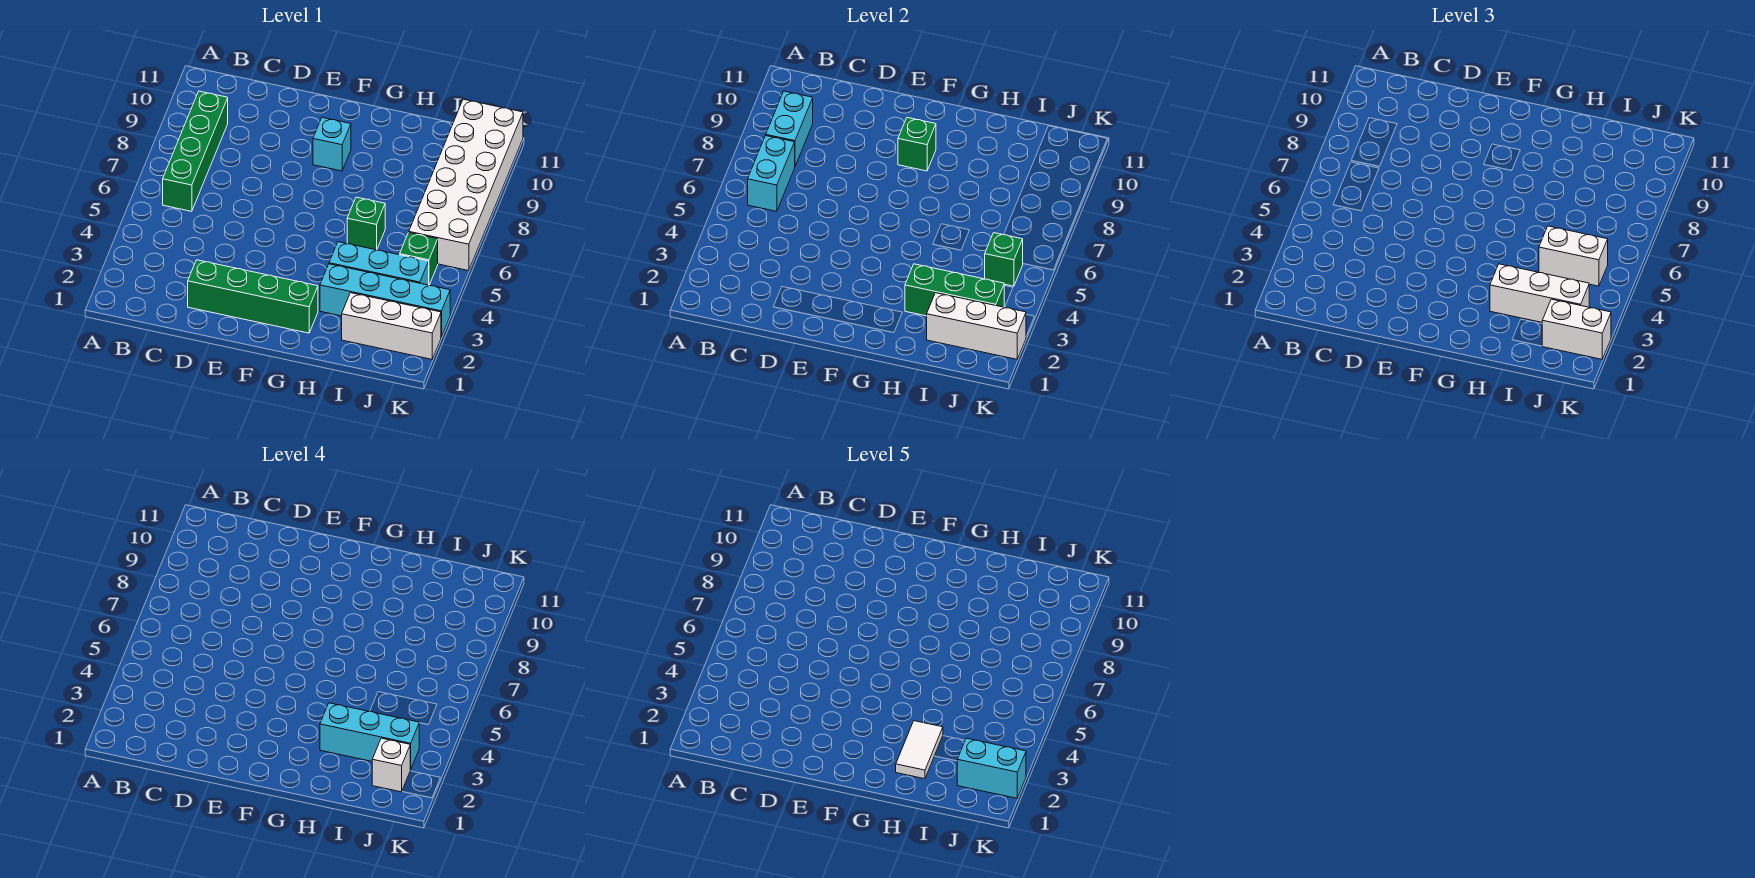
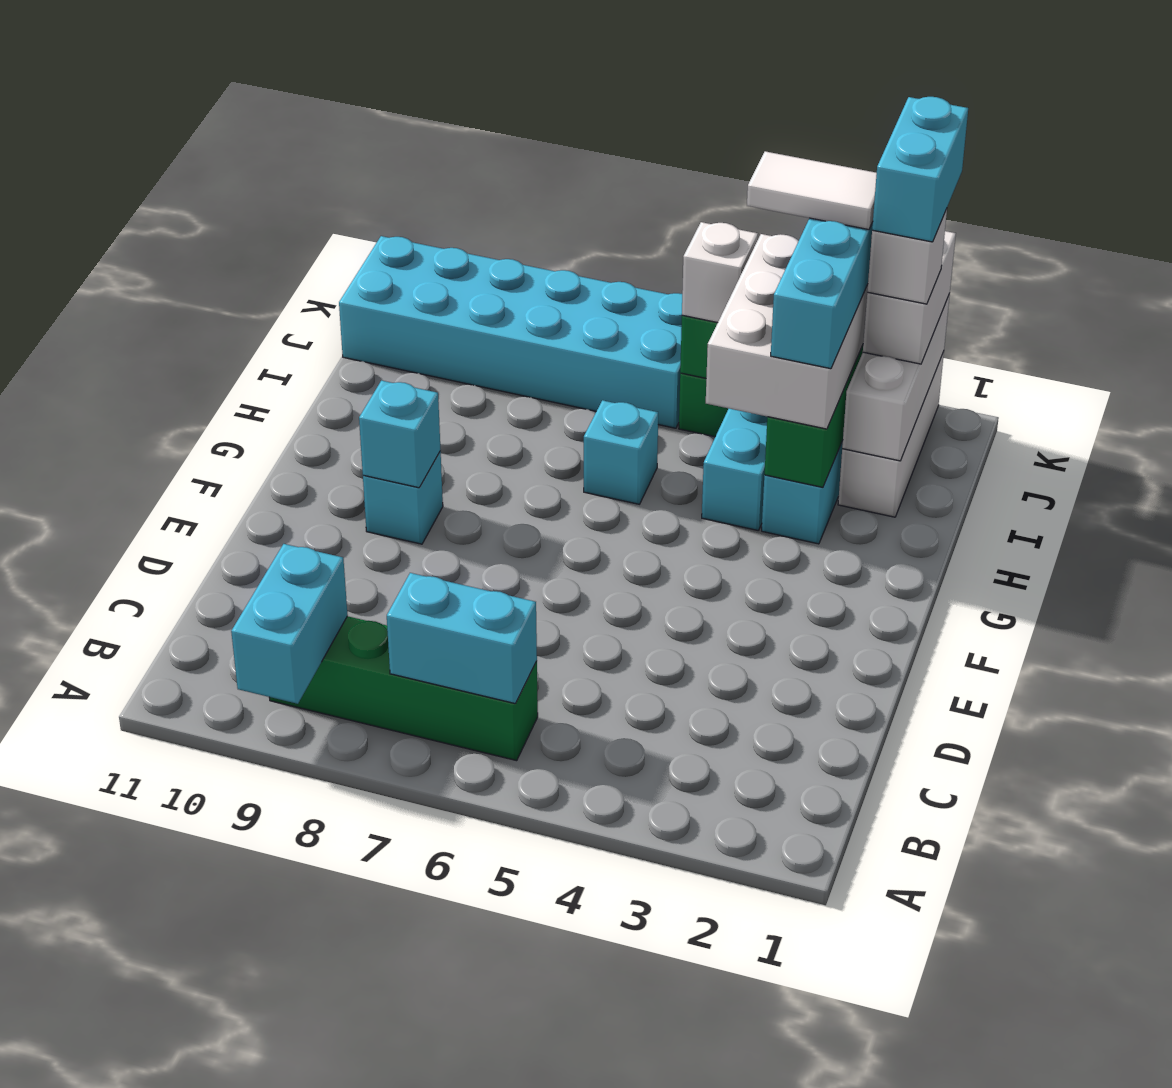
cyan brick B8:B9 level 2 -> cyan brick A9:B9 level 2
green brick D2:G2 level 1 -> none
green brick F9 level 2 -> cyan brick F9 level 2
white tile H2:H3 level 5 -> white tile J3:J4 level 5
white brick H3:J3 level 3 -> white brick H3:J4 level 3
green brick H6 level 1 -> cyan brick H6 level 1
white brick I5:J5 level 3 -> white brick J5 level 3
white brick J6:K11 level 1 -> cyan brick J6:K11 level 1

